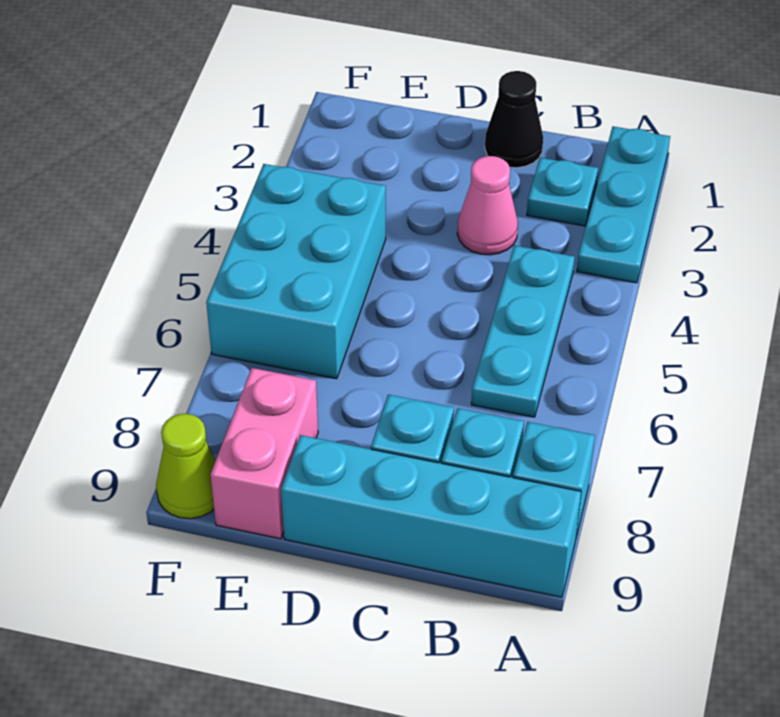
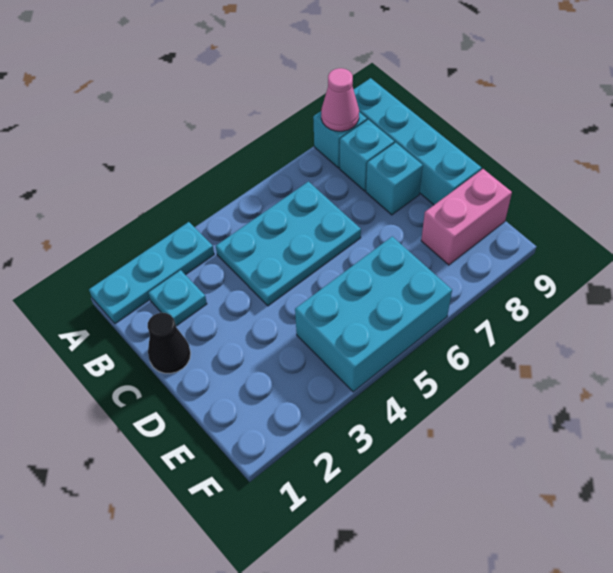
cyan plate B4:B6 level 1 -> cyan plate B4:C6 level 1
pink cone C3 level 1 -> pink cone A8 level 2
lime cone F9 level 1 -> none

